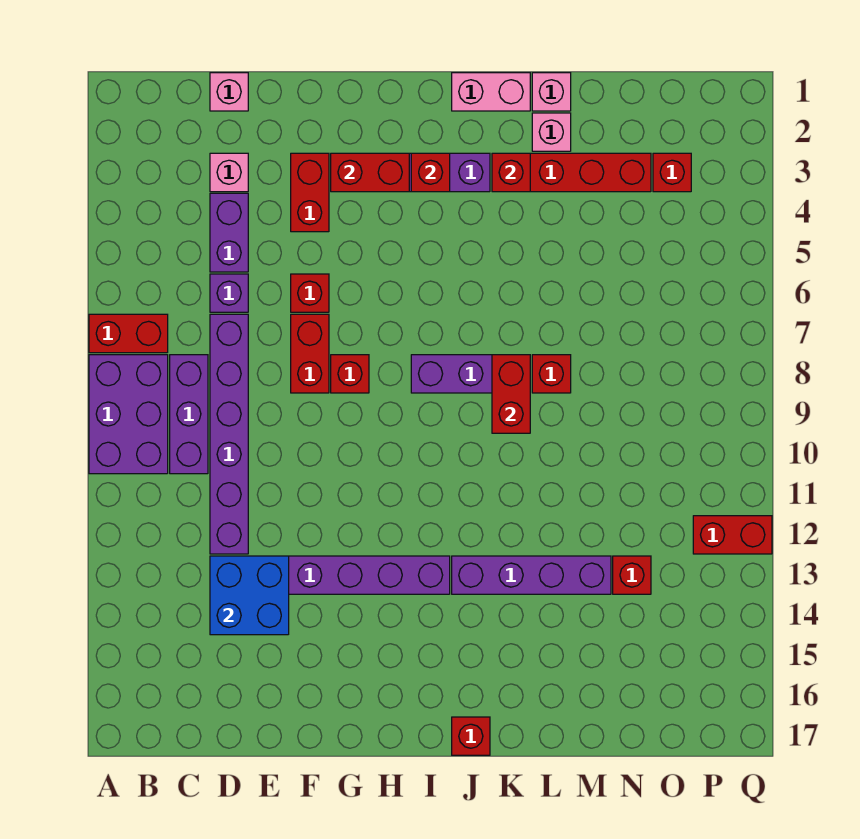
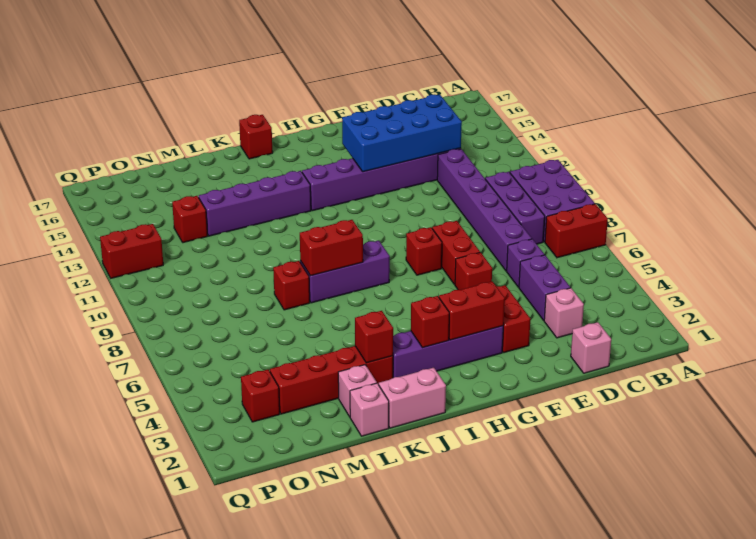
blue brick D13:E14 level 2 -> blue brick D13:G14 level 2
red brick K8:K9 level 2 -> red brick J8:K8 level 2

